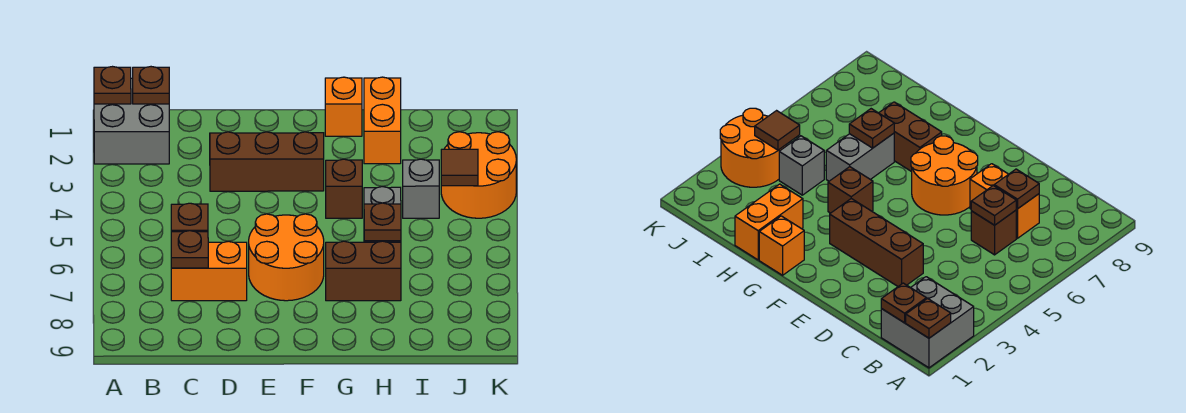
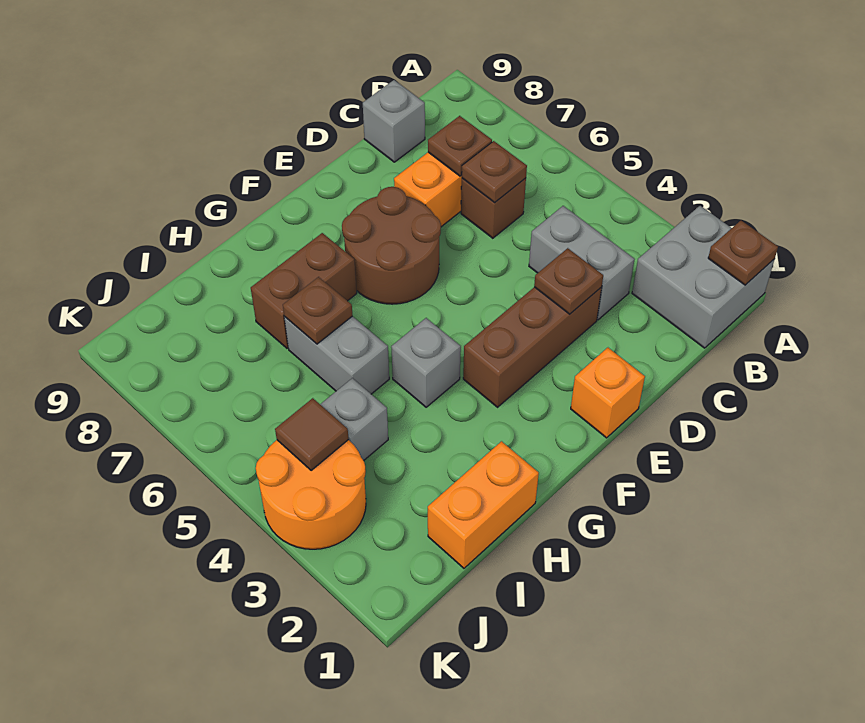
brown plate B1 level 2 -> brown plate D3 level 2
none -> grey brick C3:C4 level 1
none -> grey brick C9 level 1
orange round brick E6:F7 level 1 -> brown round brick E6:F7 level 1
orange brick G1 level 1 -> orange brick E1 level 1
brown brick G4 level 1 -> grey brick G4 level 1
orange brick H1:H2 level 1 -> orange brick H1:I1 level 1

